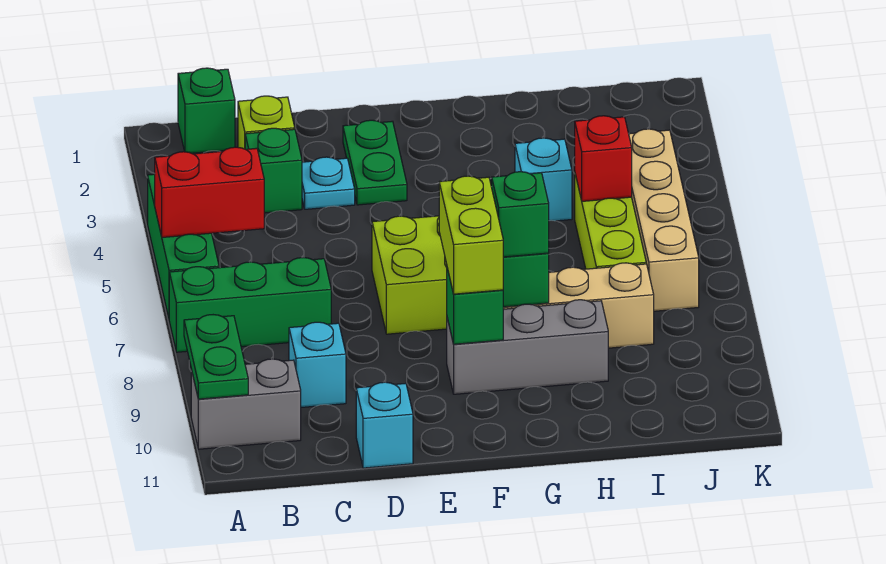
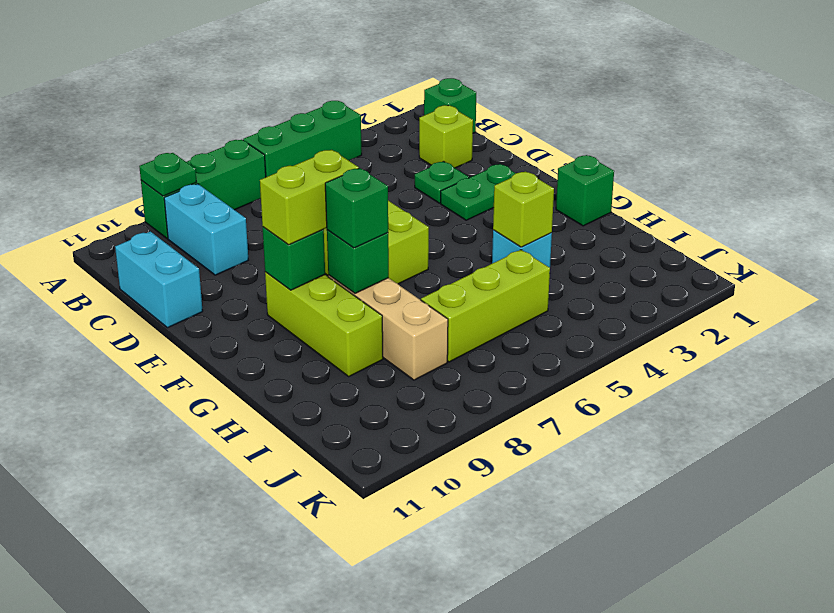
red brick A5:B5 level 2 -> none
green brick A7:C7 level 1 -> green brick A7:A9 level 1
green plate A9:A10 level 2 -> green plate A9 level 2
grey brick A10:B10 level 1 -> none
green brick C3 level 1 -> green brick G1 level 1
cyan brick C9 level 1 -> cyan brick B9:C9 level 1
cyan plate D3 level 1 -> green plate D3 level 1
cyan brick D11 level 1 -> cyan brick C11:D11 level 1
grey brick F9:H9 level 1 -> lime brick F9:H9 level 1
none -> lime brick H4 level 2
red brick I5 level 2 -> none
tan brick J4:J7 level 1 -> none

